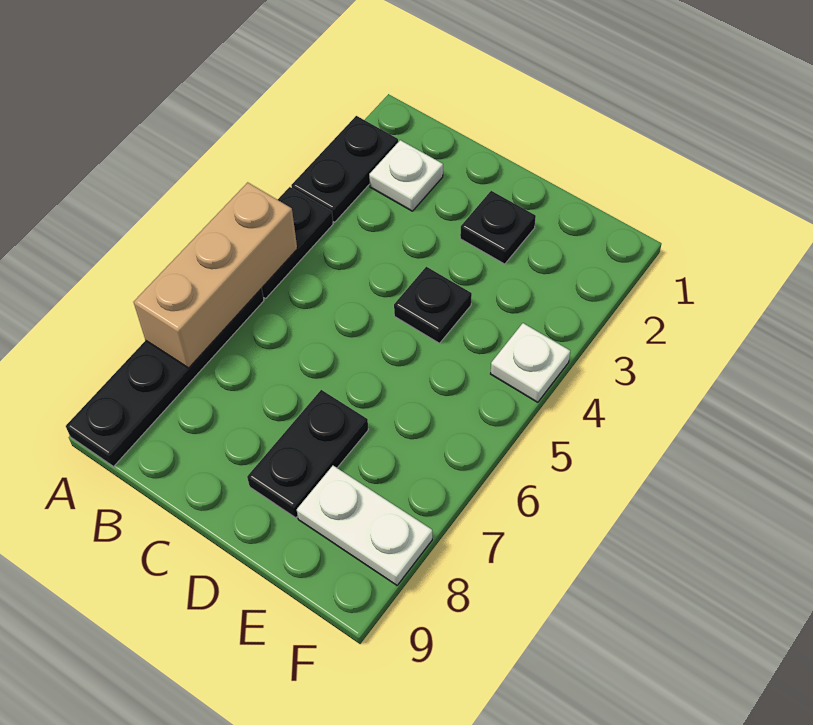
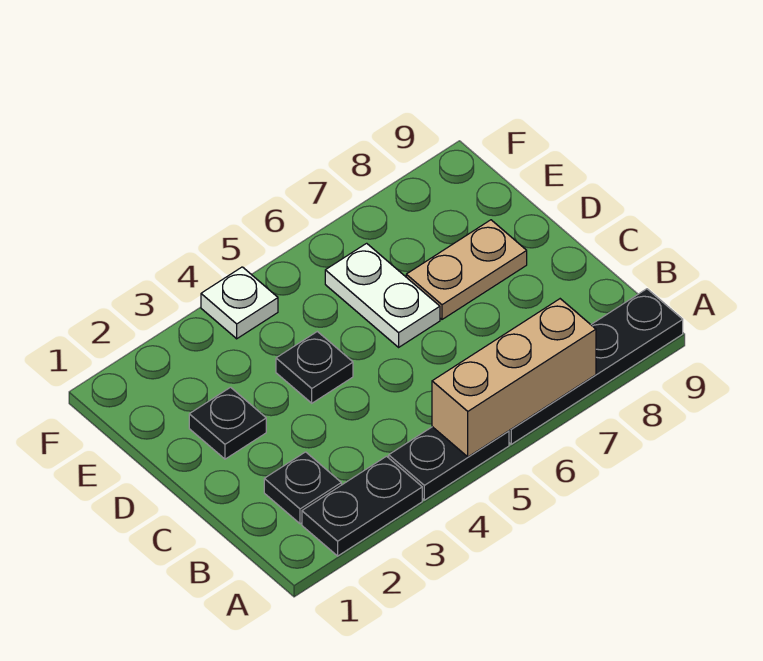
white plate B2 level 1 -> black plate B2 level 1
black plate D7:D8 level 1 -> tan plate D7:D8 level 1
white plate E8:F8 level 1 -> white plate D6:E6 level 1

